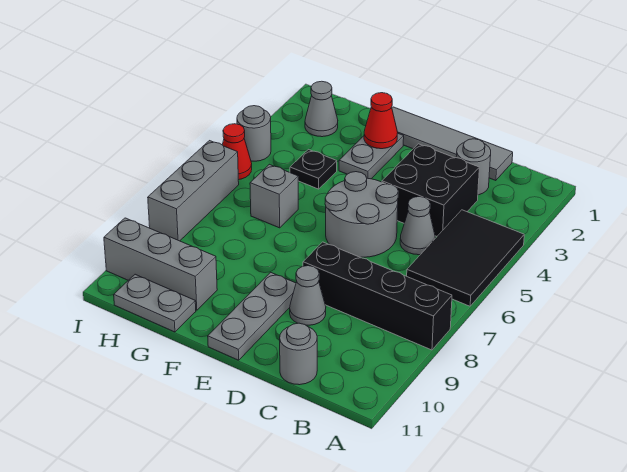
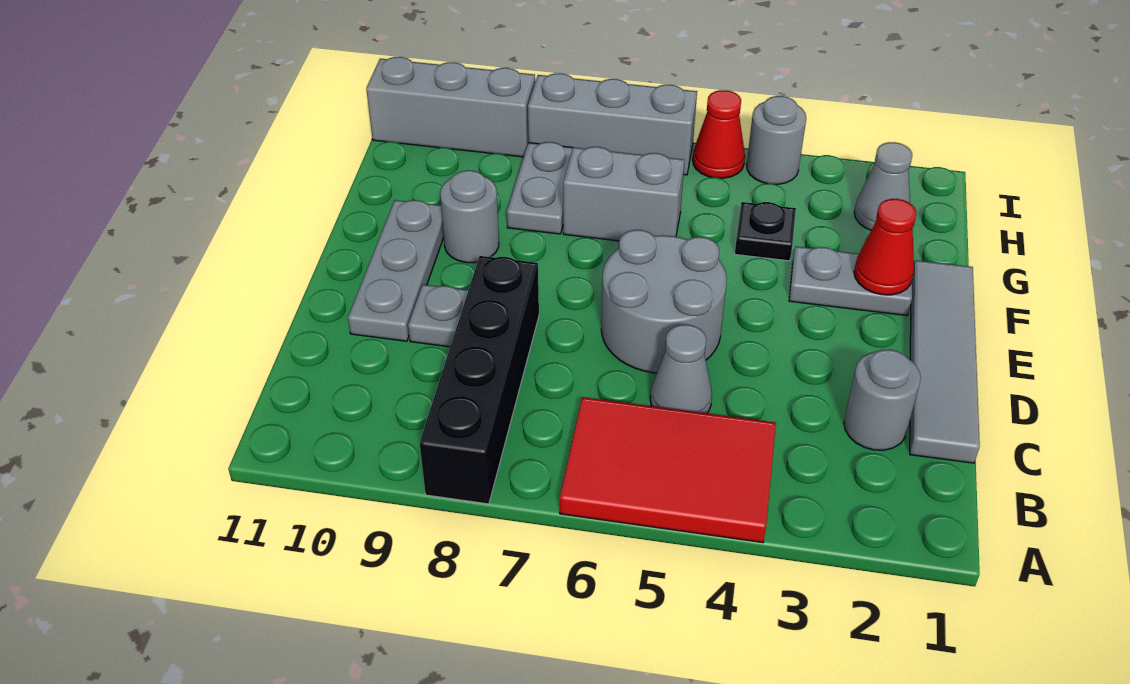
black tile A4:B6 level 1 -> red tile A4:B6 level 1
black brick C3:D4 level 1 -> none
grey round brick C11 level 1 -> grey round brick F9 level 1
grey cone D9 level 1 -> grey plate D9 level 1
grey plate E9:E11 level 1 -> grey plate D10:F10 level 1
grey brick G6 level 1 -> grey brick G6:G7 level 1
grey brick G10:I10 level 1 -> grey brick I9:I11 level 1
grey plate G11:H11 level 1 -> grey plate G8:H8 level 1

